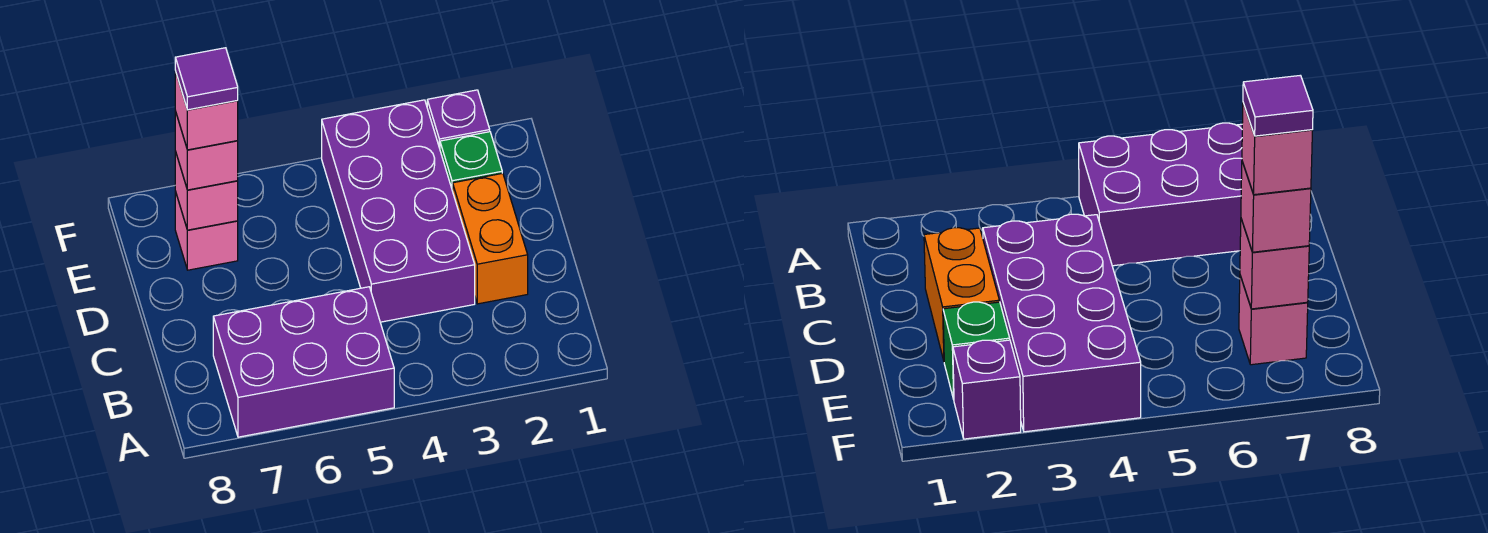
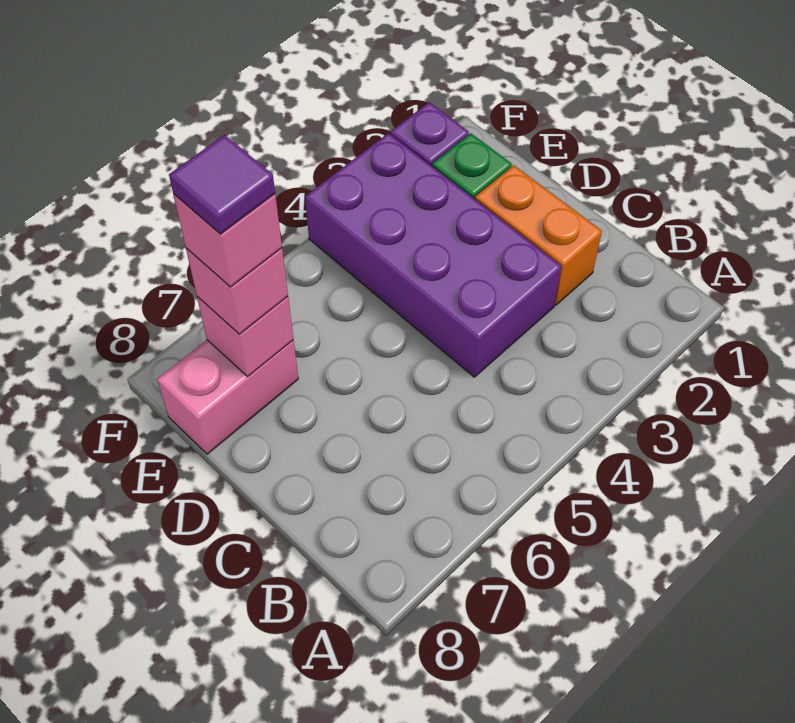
purple brick A5:B7 level 1 -> none
pink brick E7 level 1 -> pink brick E7:E8 level 1

